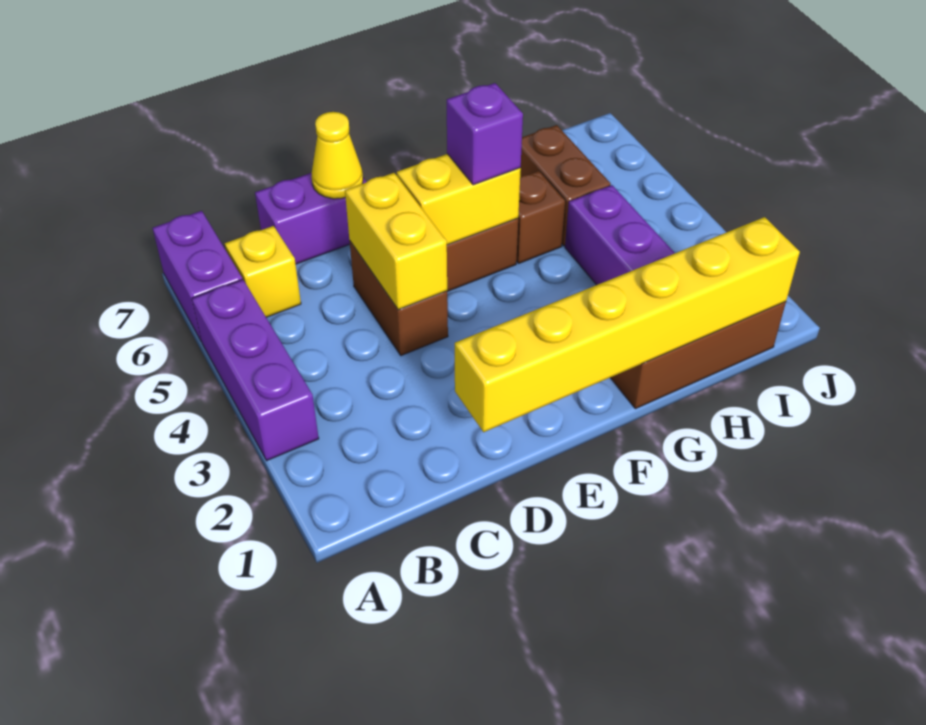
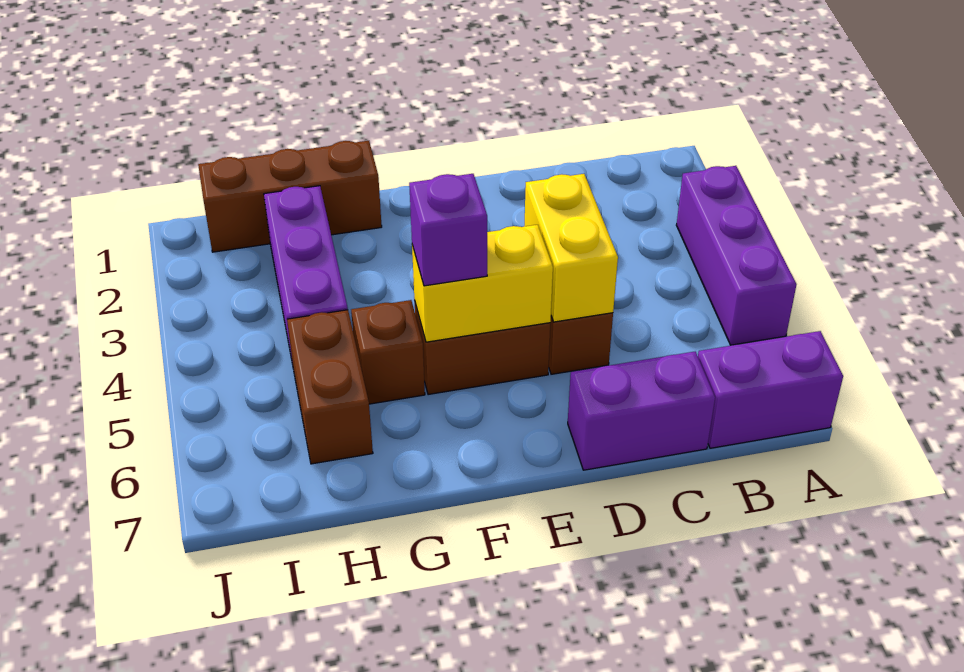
purple brick A6:A7 level 1 -> purple brick A7:B7 level 1
yellow brick B6 level 1 -> none
yellow brick D1:I1 level 2 -> none
yellow cone D7 level 2 -> none

